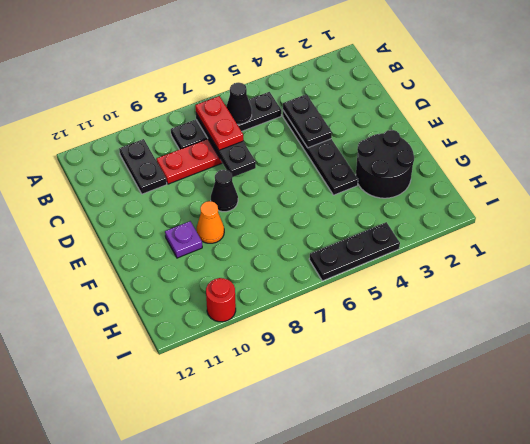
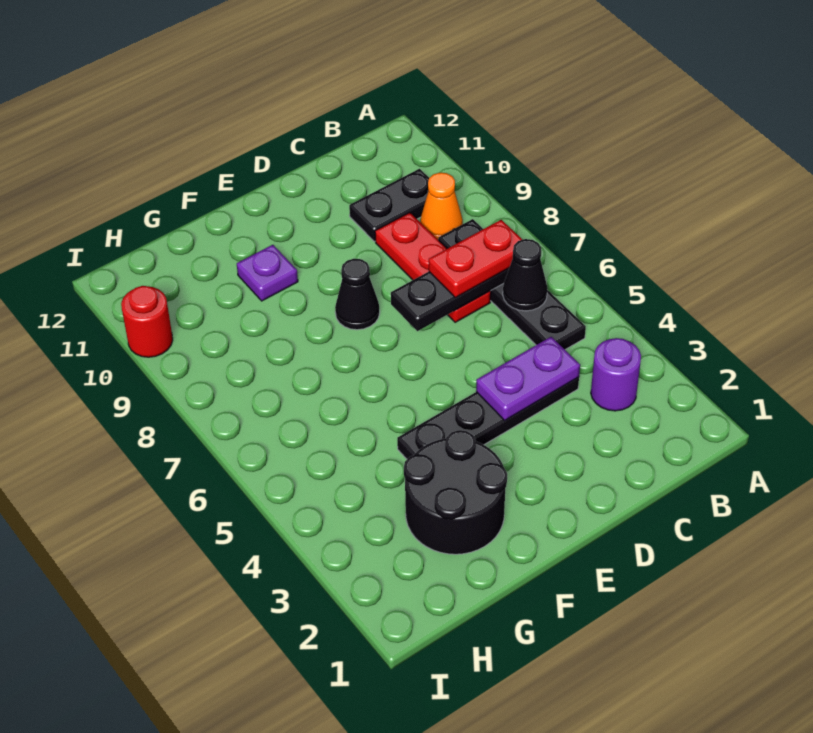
none -> purple round brick B3 level 1
black plate C4:D4 level 2 -> purple plate C4:D4 level 2
orange cone F9 level 1 -> orange cone B9 level 1
black plate I4:I6 level 1 -> none

